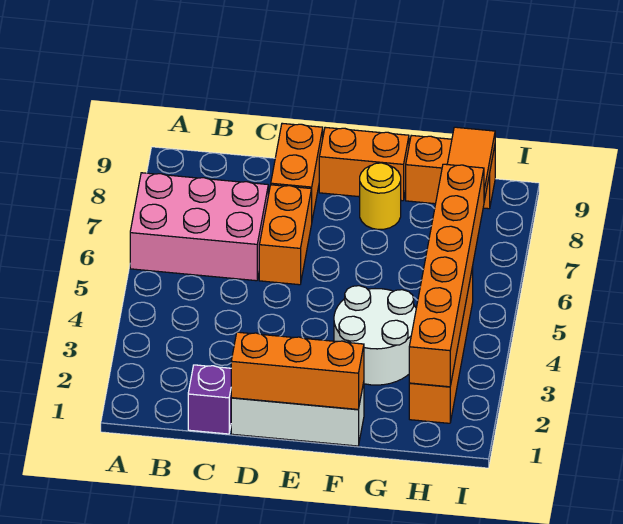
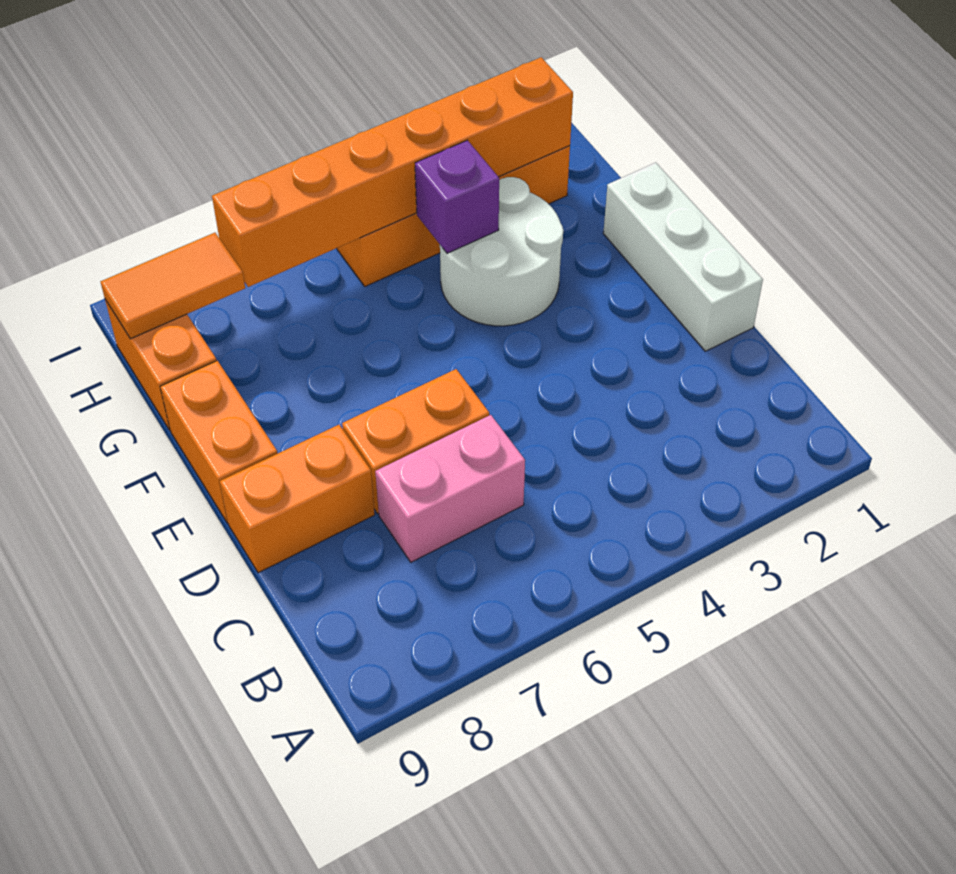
pink brick A6:C7 level 1 -> pink brick C6:C7 level 1
purple brick C1 level 1 -> purple brick G4 level 2
orange brick D1:F1 level 2 -> none
yellow round brick F8 level 1 -> none

